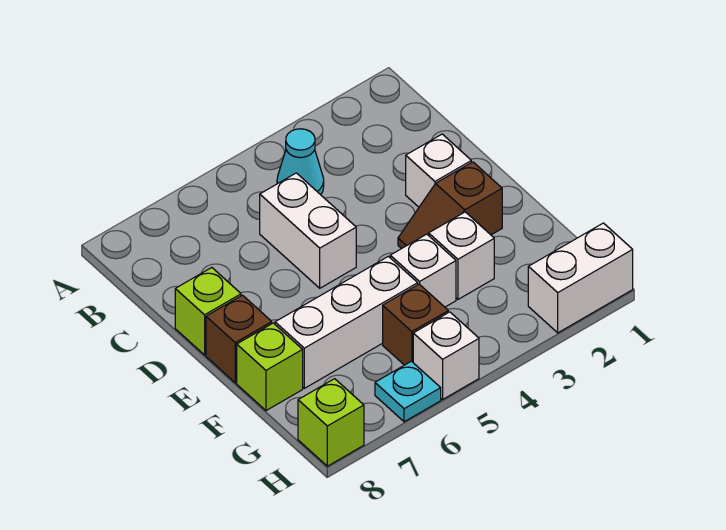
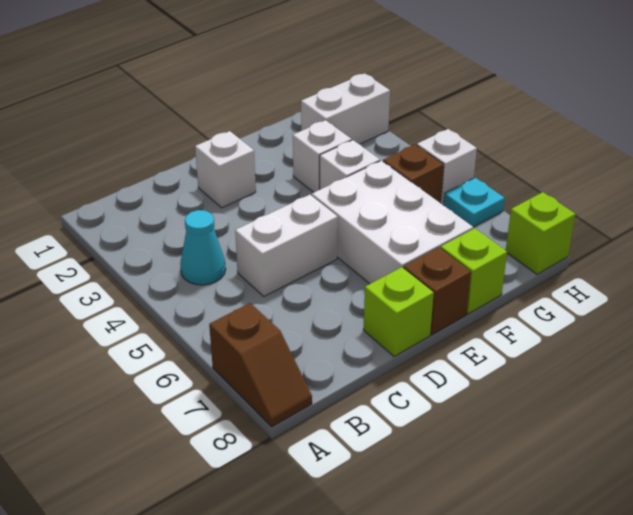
brown slope E2:E3 level 1 top 2 -> brown slope A7:A8 level 1 top 7
white brick F5:F7 level 1 -> white brick E5:F7 level 1
white brick H1:H2 level 1 -> white brick G2:H2 level 1

